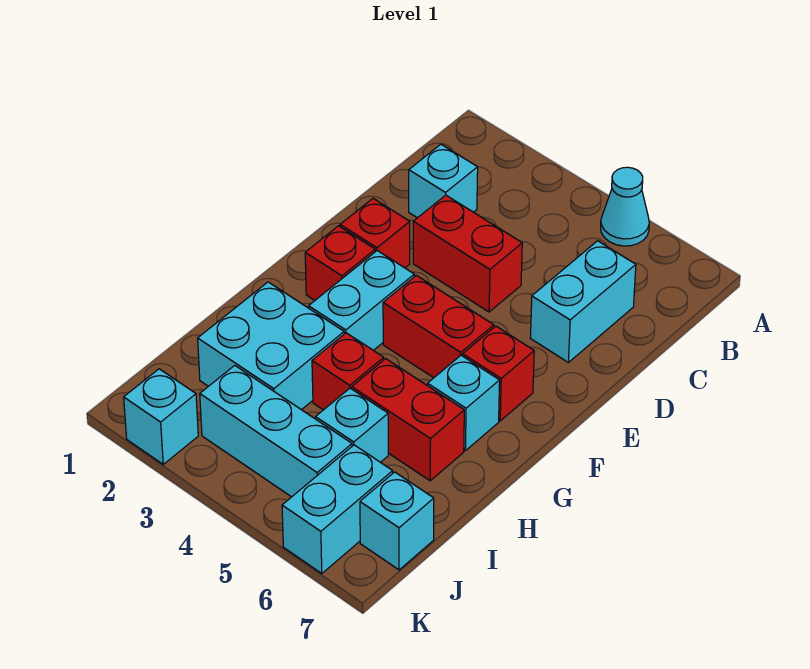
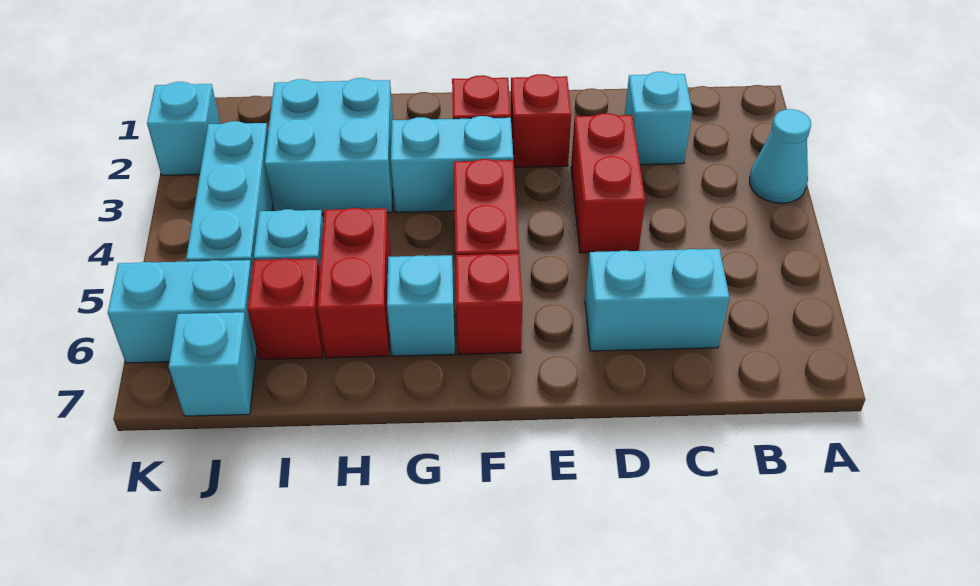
cyan cone A5 level 1 -> cyan cone A3 level 1
red brick H4 level 1 -> red brick I6 level 1

